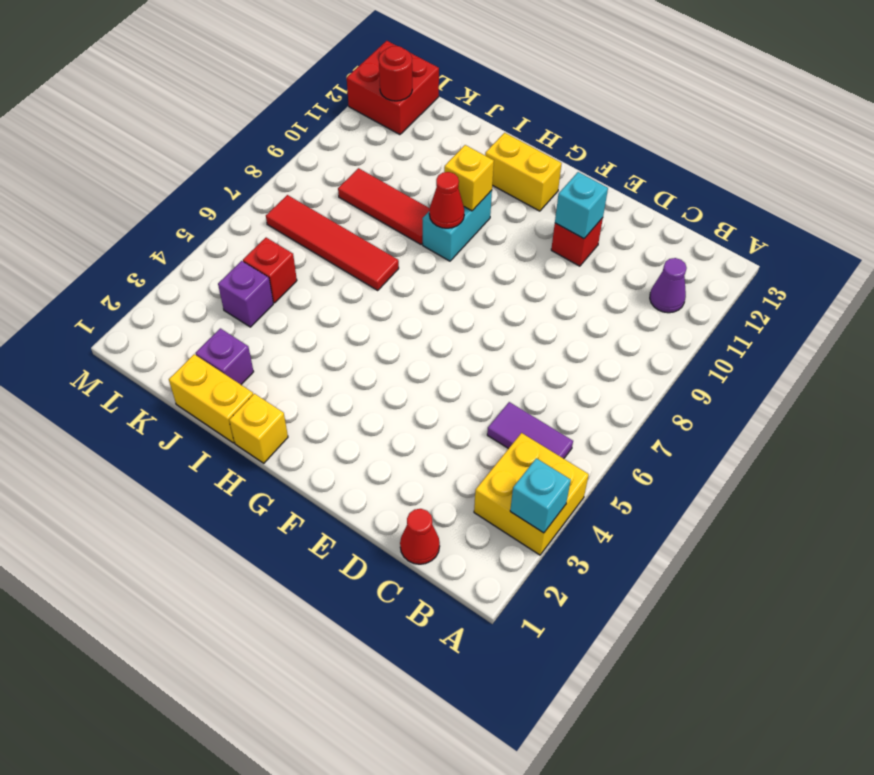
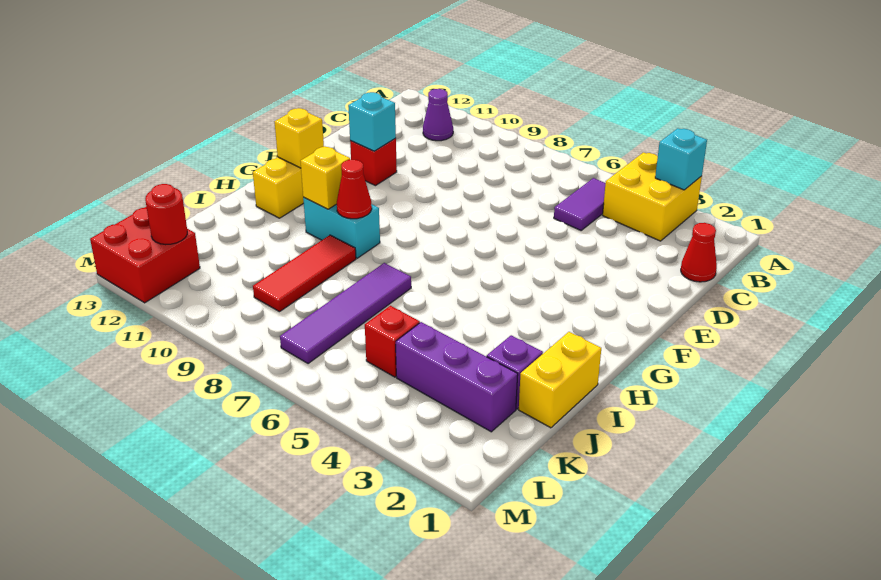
yellow brick H1 level 1 -> yellow brick G12 level 2
red tile I7:L7 level 1 -> purple tile I7:L7 level 1
purple brick K4 level 1 -> purple brick K2:K4 level 1

